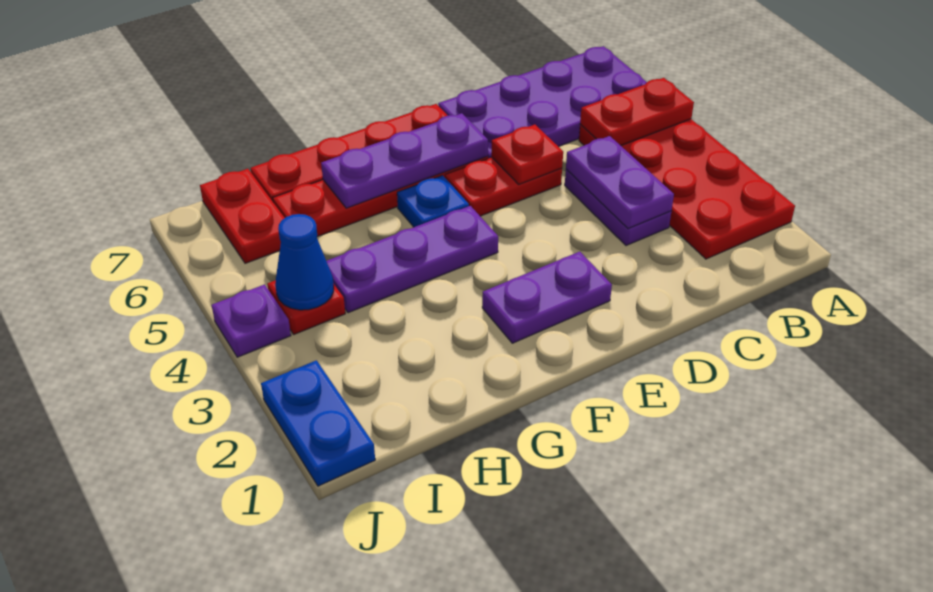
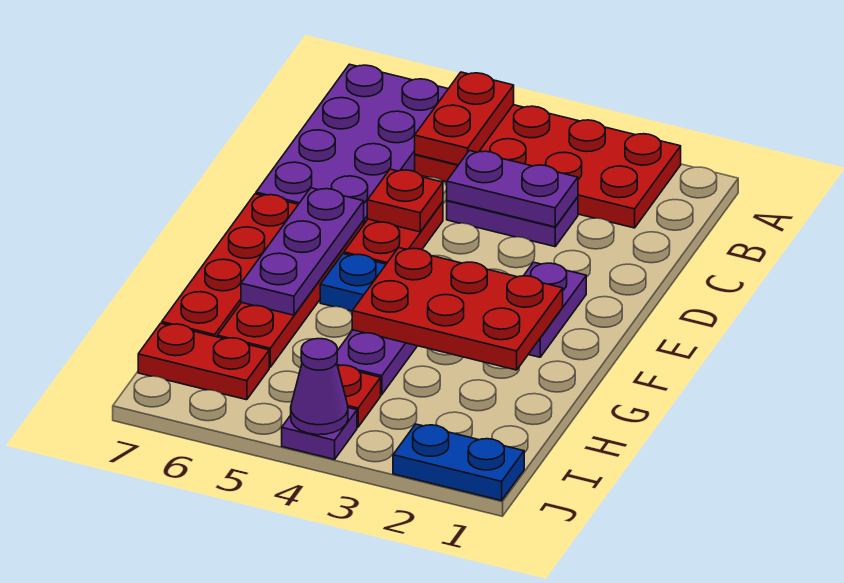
none -> red plate F2:G4 level 2
blue cone I4 level 2 -> none
none -> purple cone J4 level 2

